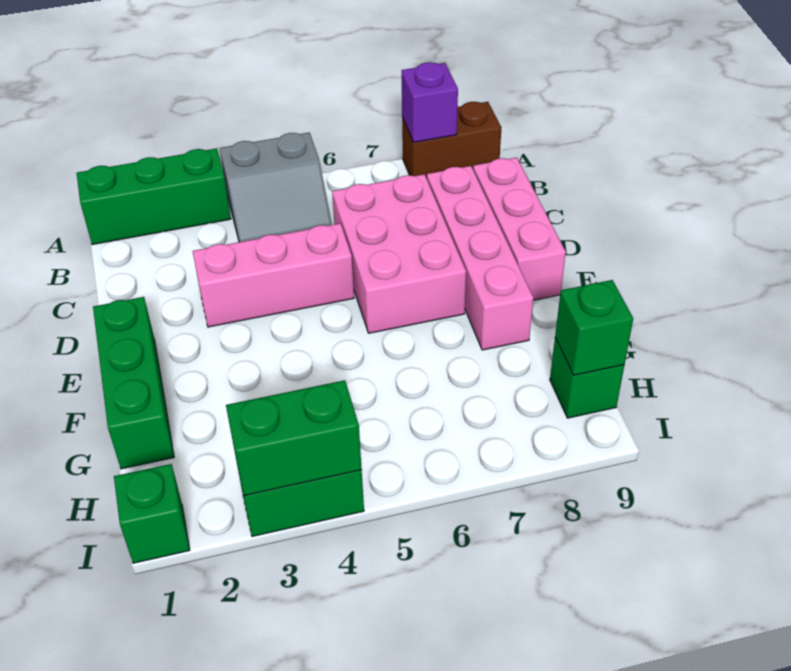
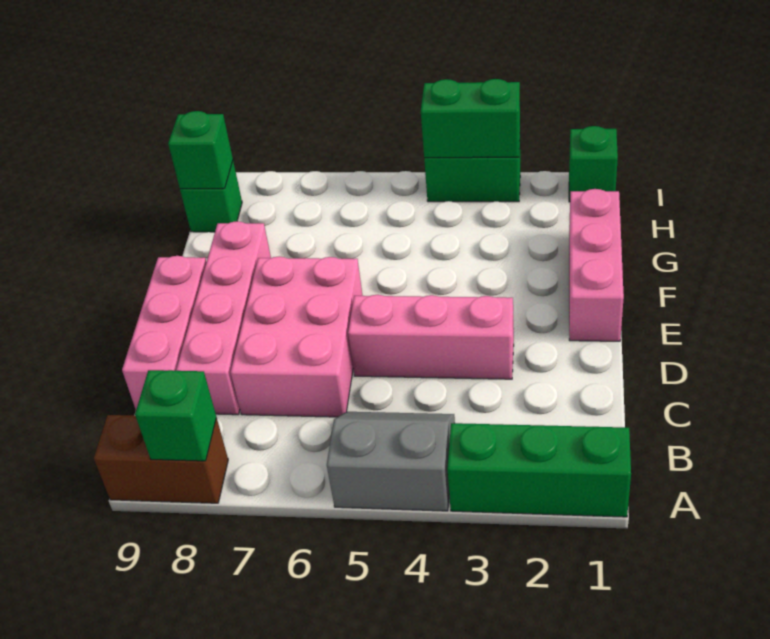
purple brick A8 level 2 -> green brick A8 level 2
green brick E1:G1 level 1 -> pink brick E1:G1 level 1

